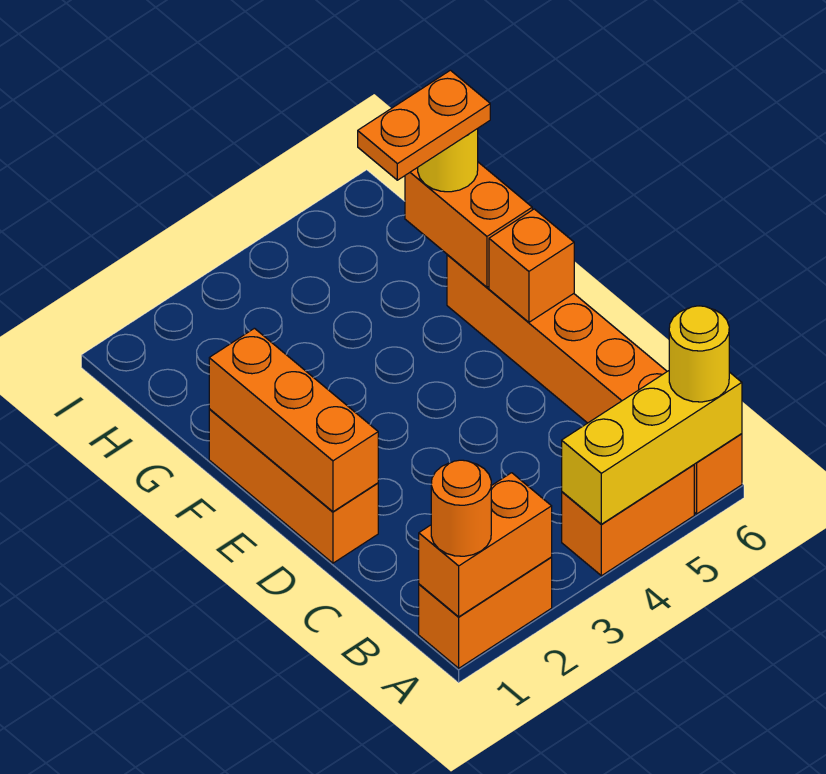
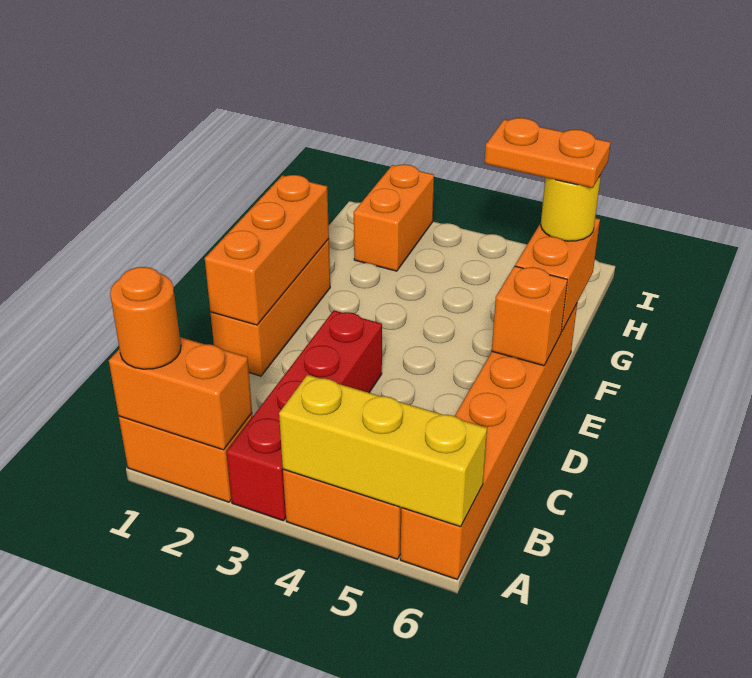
none -> red brick A3:D3 level 1
yellow round brick A6 level 3 -> none
none -> orange brick H2:I2 level 1

